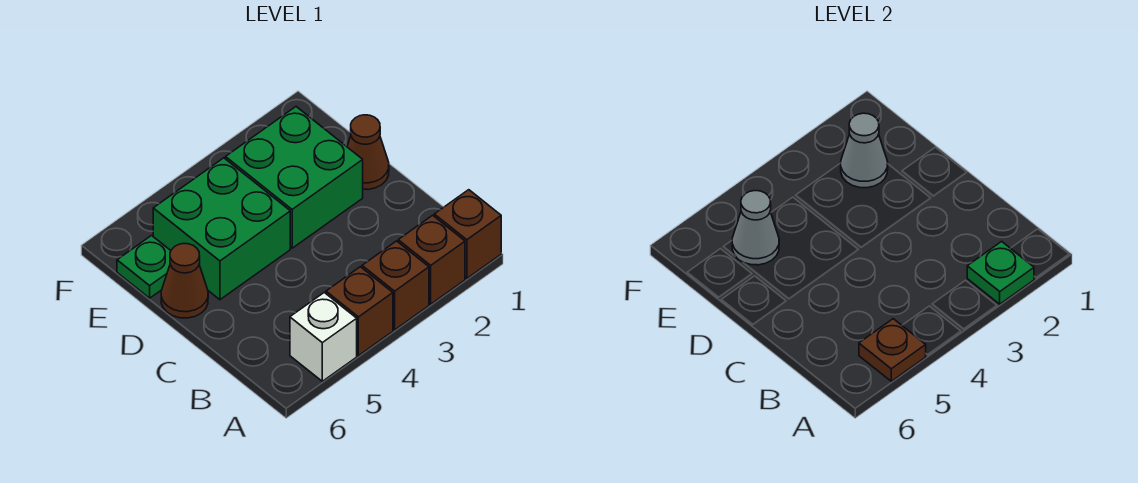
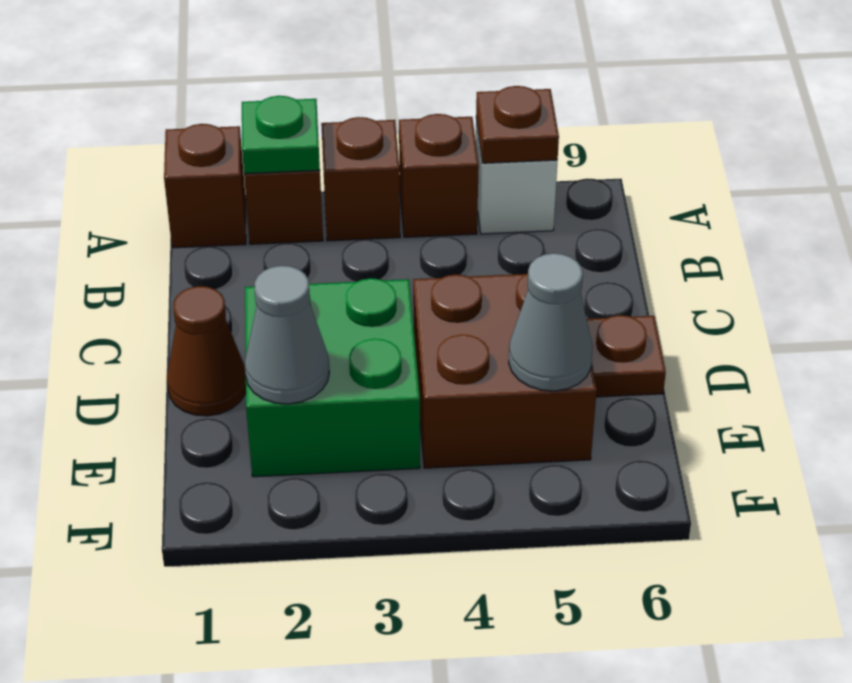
green brick D4:E5 level 1 -> brown brick D4:E5 level 1
brown cone D6 level 1 -> brown plate D6 level 1
green plate E6 level 1 -> none

